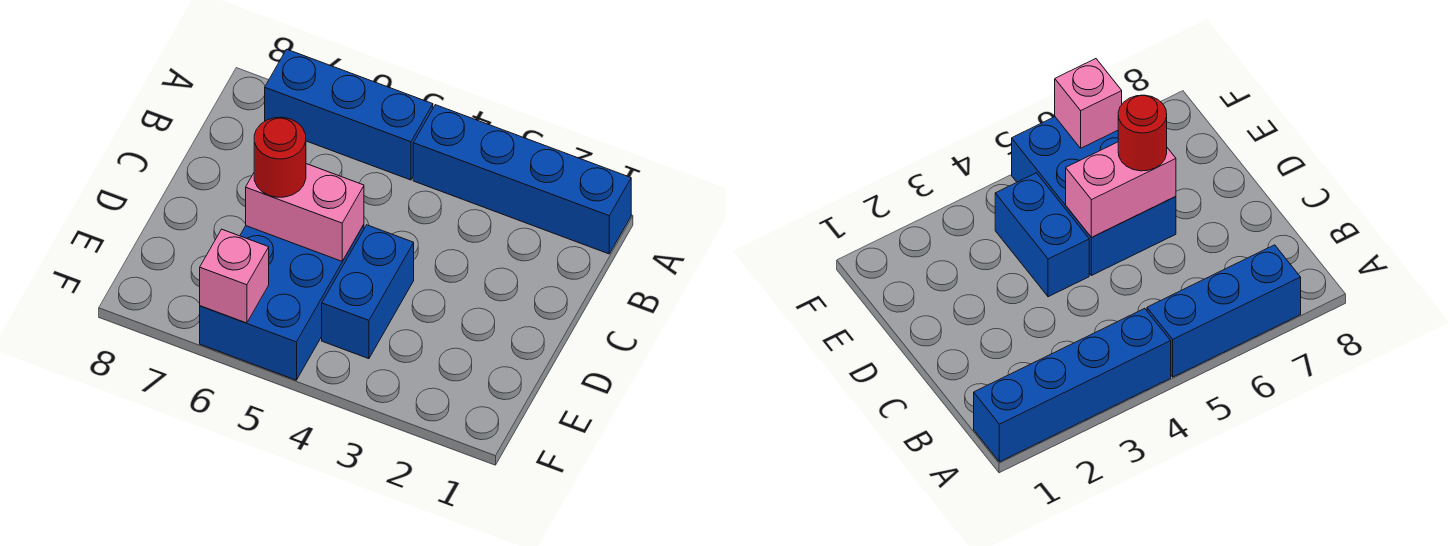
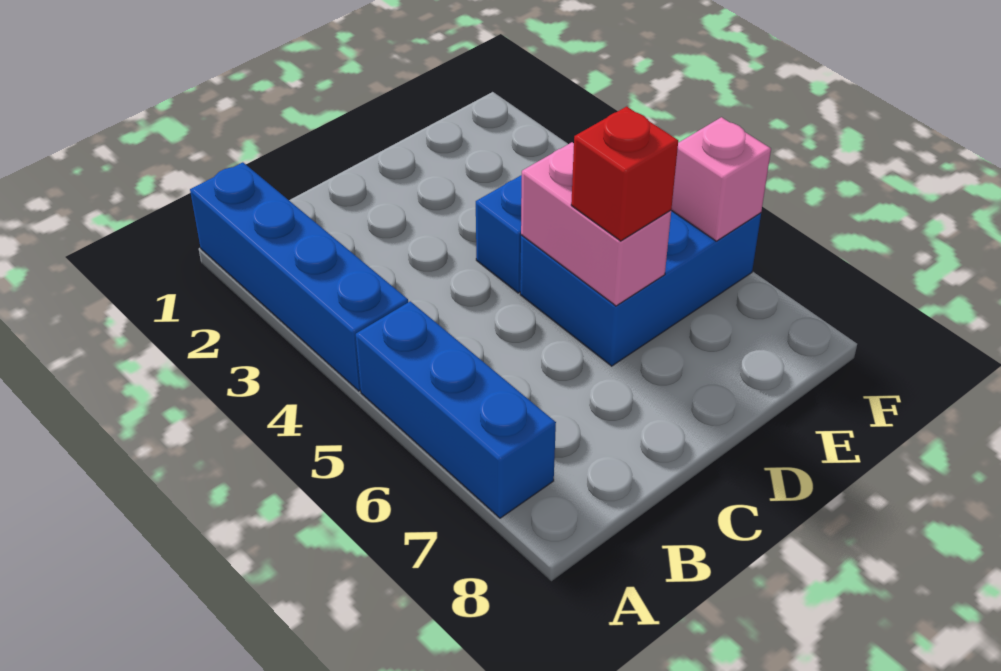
red round brick D6 level 3 -> red brick D6 level 3

